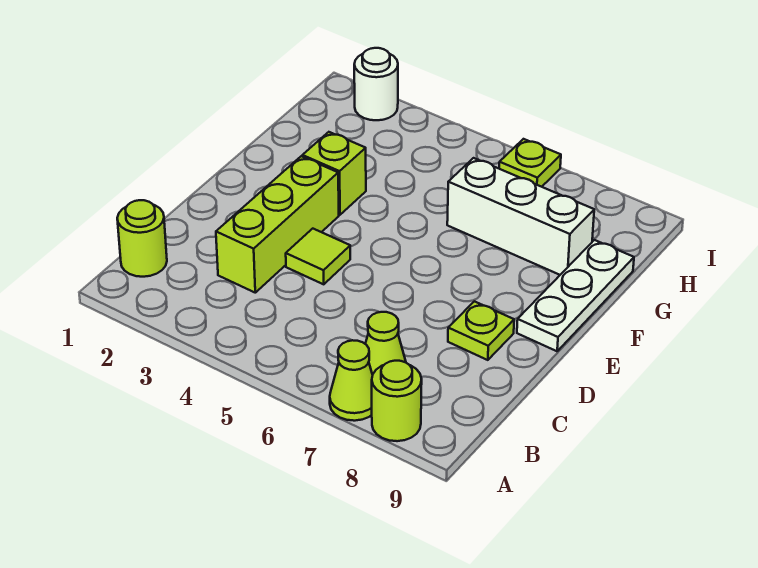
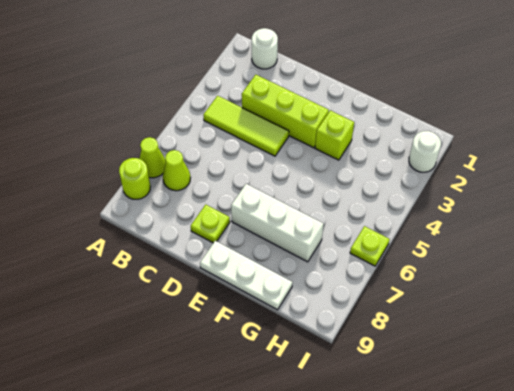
lime round brick B1 level 1 -> white round brick B1 level 1
lime tile D4 level 1 -> lime tile B4:D4 level 1
white brick G6:G8 level 1 -> white brick E7:G7 level 1

